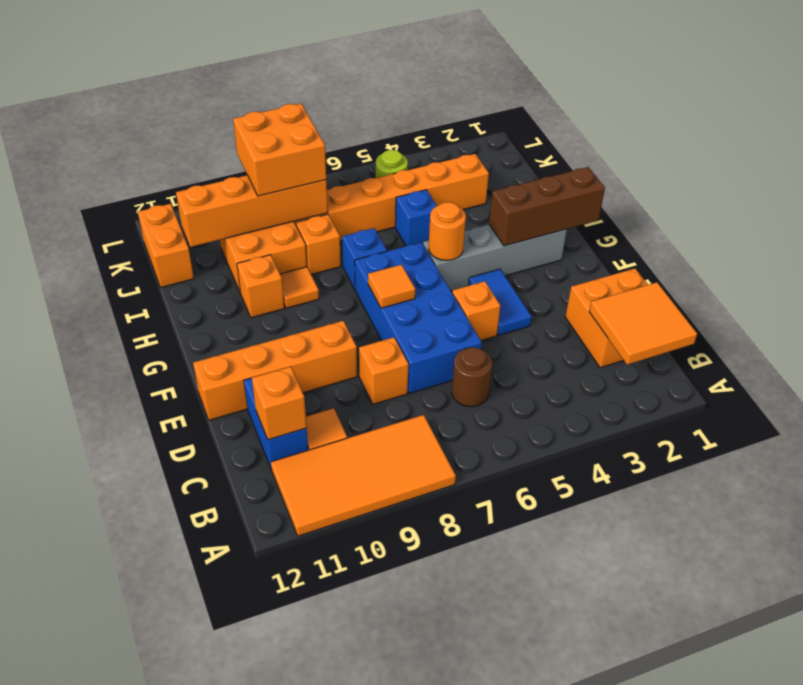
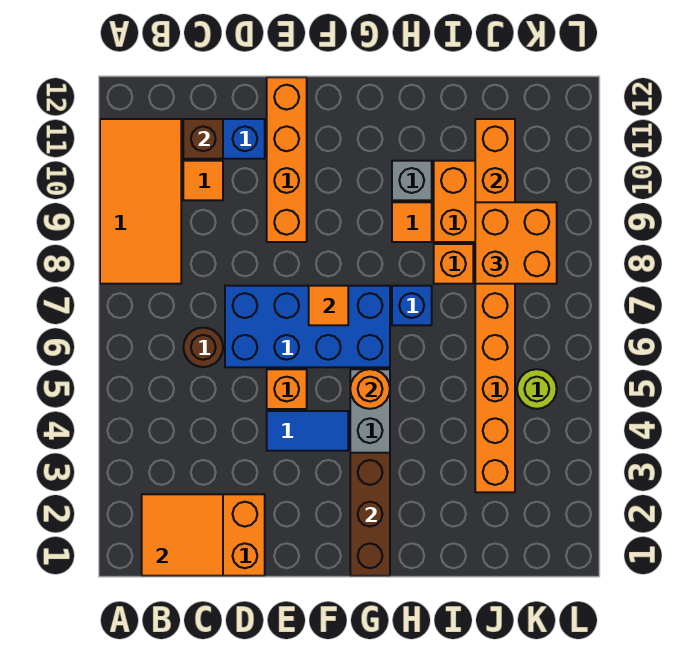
orange brick C11 level 2 -> brown brick C11 level 2
orange brick D8 level 1 -> none
orange brick H10 level 1 -> grey brick H10 level 1
blue brick I5 level 1 -> none
orange brick J12:K12 level 1 -> none

